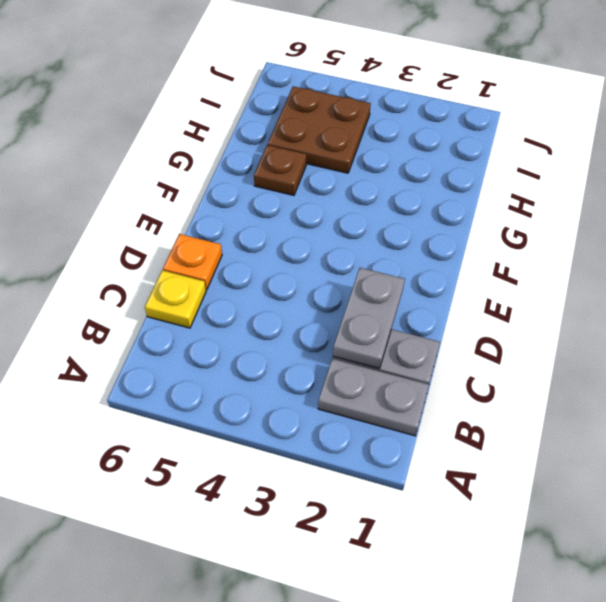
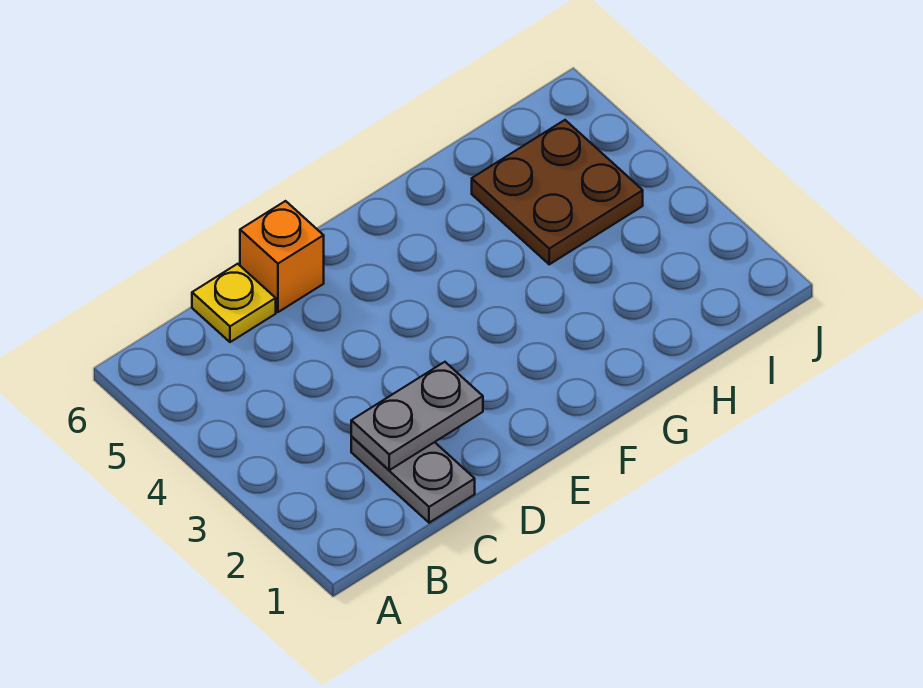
grey plate B1:B2 level 1 -> none
orange plate D6 level 1 -> orange brick D6 level 1
brown plate G5 level 1 -> none

